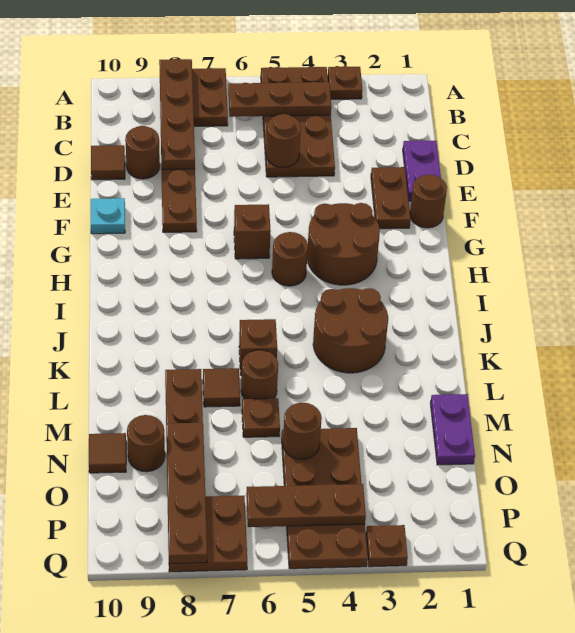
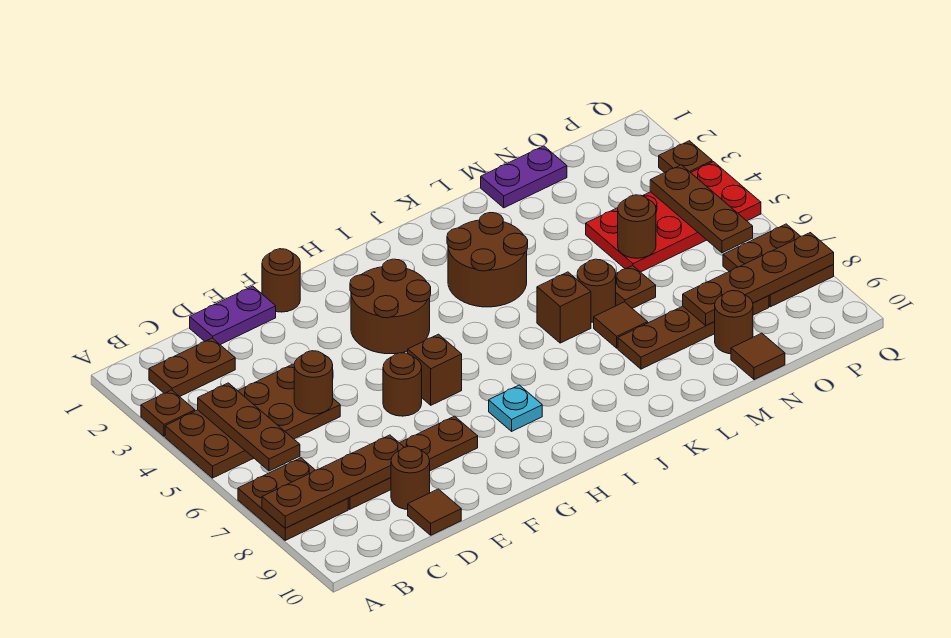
brown plate E2:F2 level 1 -> brown plate B2:C2 level 1
cyan plate F10 level 1 -> cyan plate H8 level 1
brown round brick H5 level 1 -> brown round brick F6 level 1
brown plate N4:Q5 level 1 -> red plate N4:Q5 level 1

